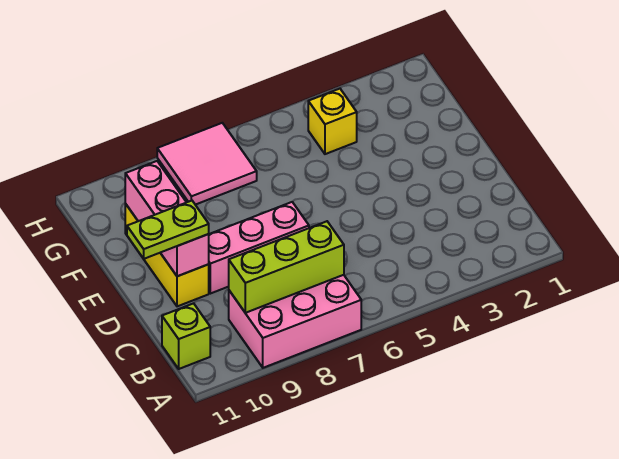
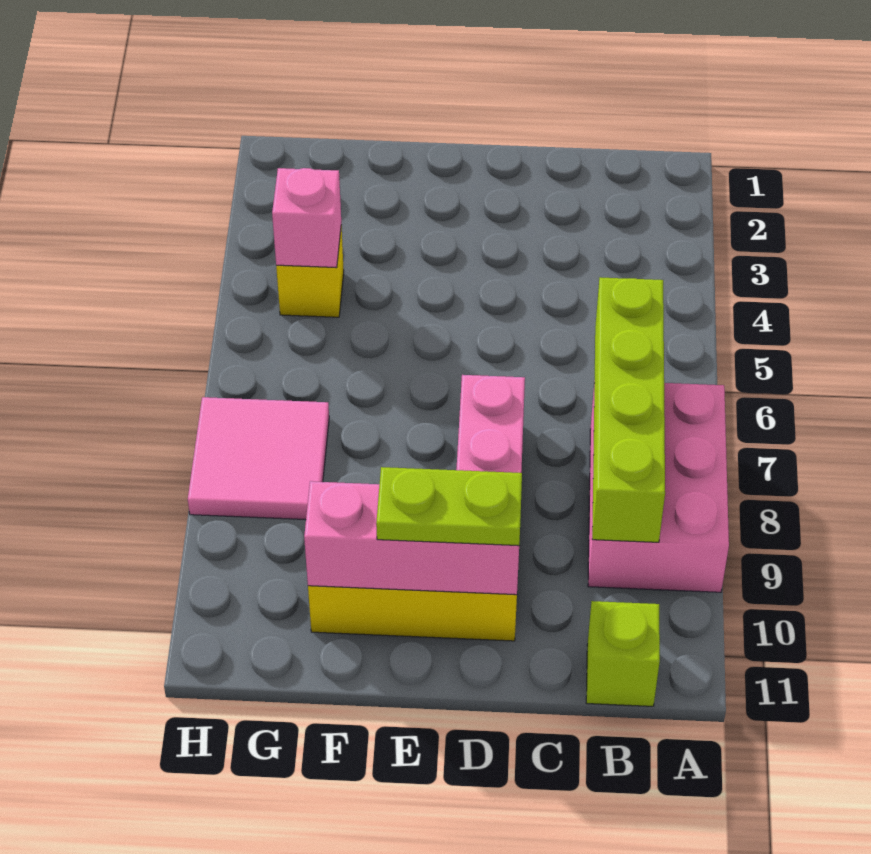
lime brick B7:B9 level 2 -> lime brick B6:B9 level 2
lime plate D10:D11 level 3 -> lime plate D10:E10 level 3
none -> pink brick G4 level 2

